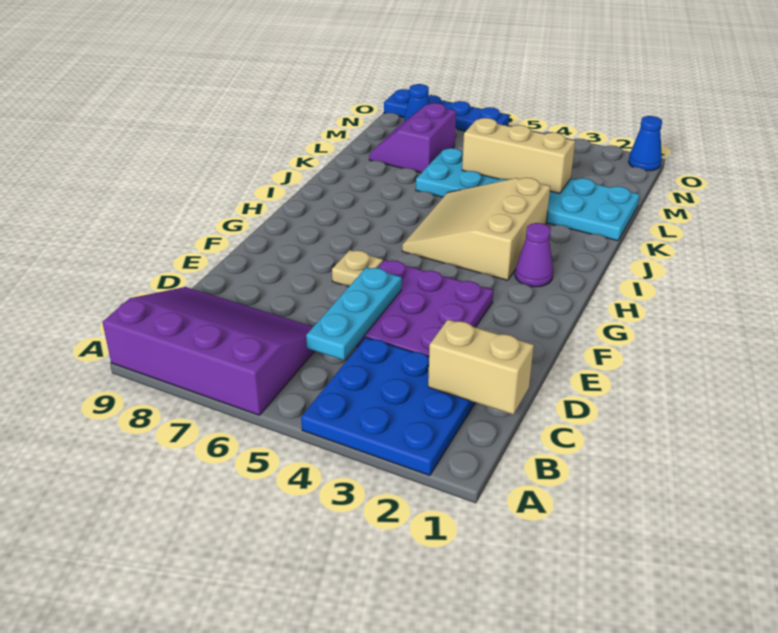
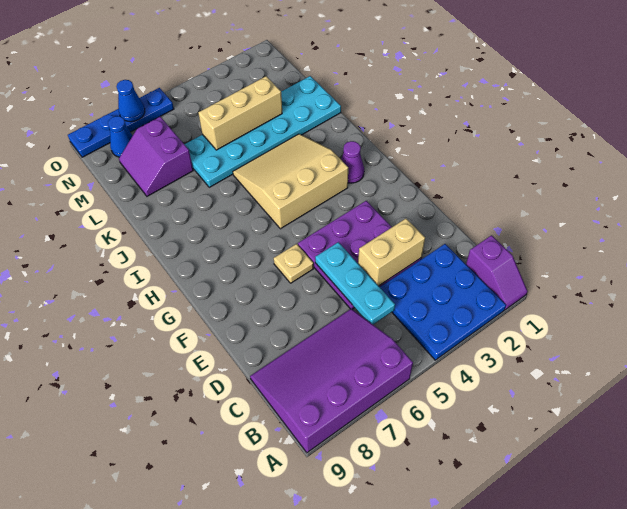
none -> purple slope A1:B1 level 1 top B
tan brick C1:C2 level 2 -> tan brick D3:D4 level 2
tan slope H3:J5 level 1 top 3 -> tan slope H3:J5 level 1 top H
blue cone O1 level 1 -> blue cone O7 level 2

